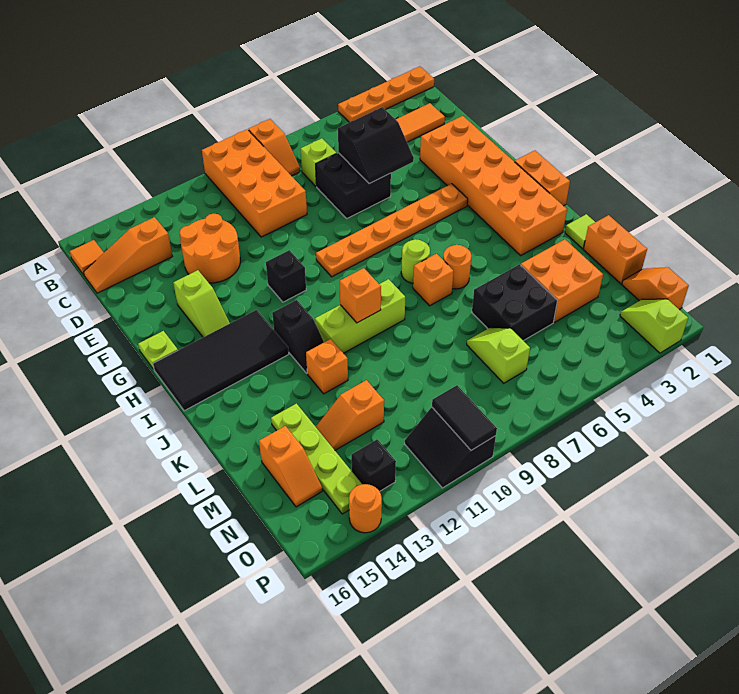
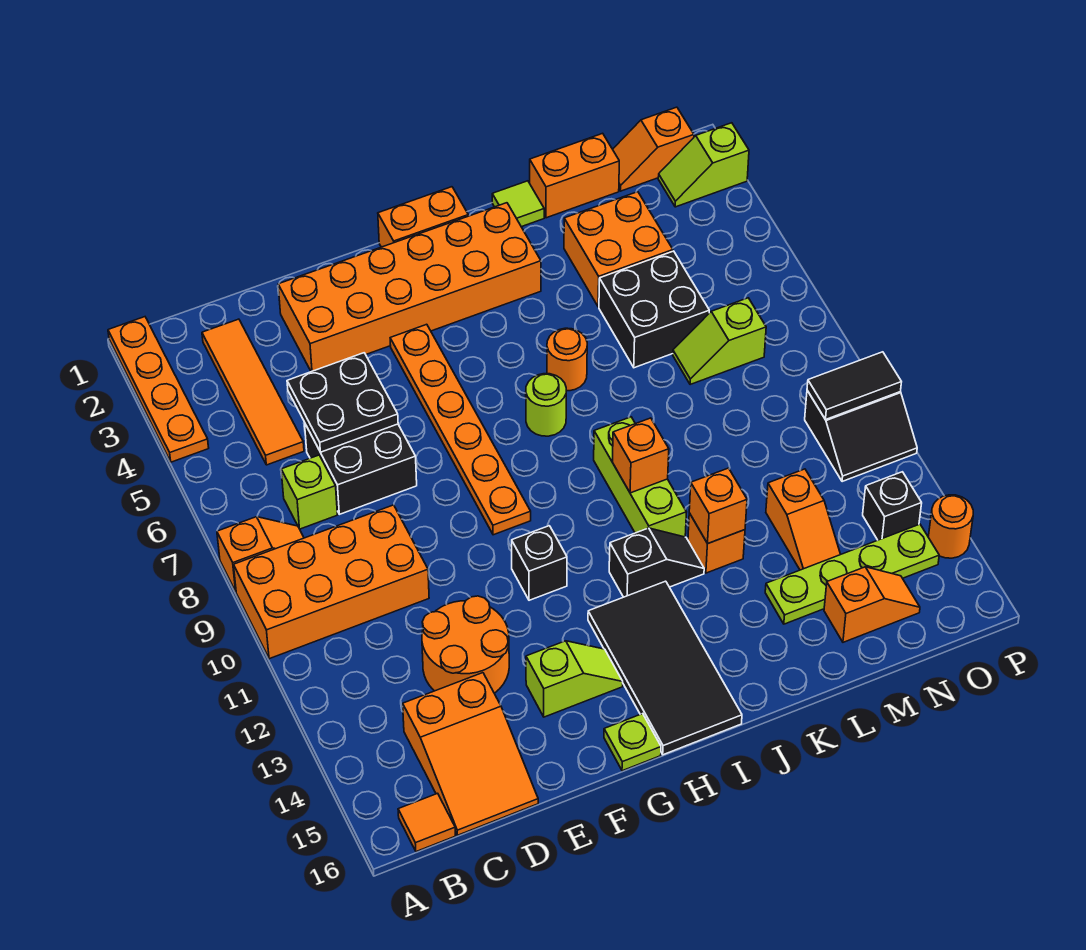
orange slope C14:C16 level 1 top 14 -> orange slope C14:D16 level 1 top 14
black slope D5:E6 level 2 top D -> black plate D5:E6 level 2
orange brick J7 level 1 -> orange brick K12 level 2

